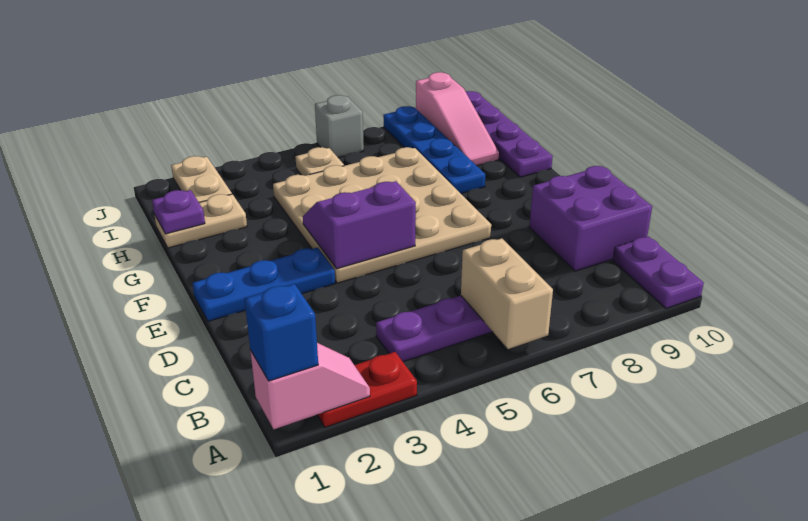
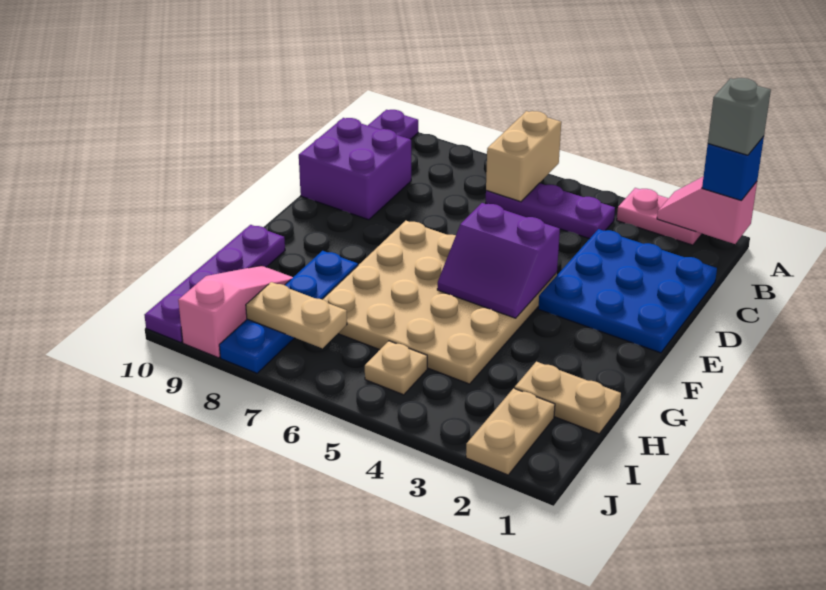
red plate A2:A3 level 1 -> pink plate A2:A3 level 1
blue plate E1:E3 level 1 -> blue plate C1:E3 level 1
purple plate H1 level 2 -> none
none -> tan plate I7:I8 level 2
grey brick J6 level 1 -> grey brick A1 level 4

